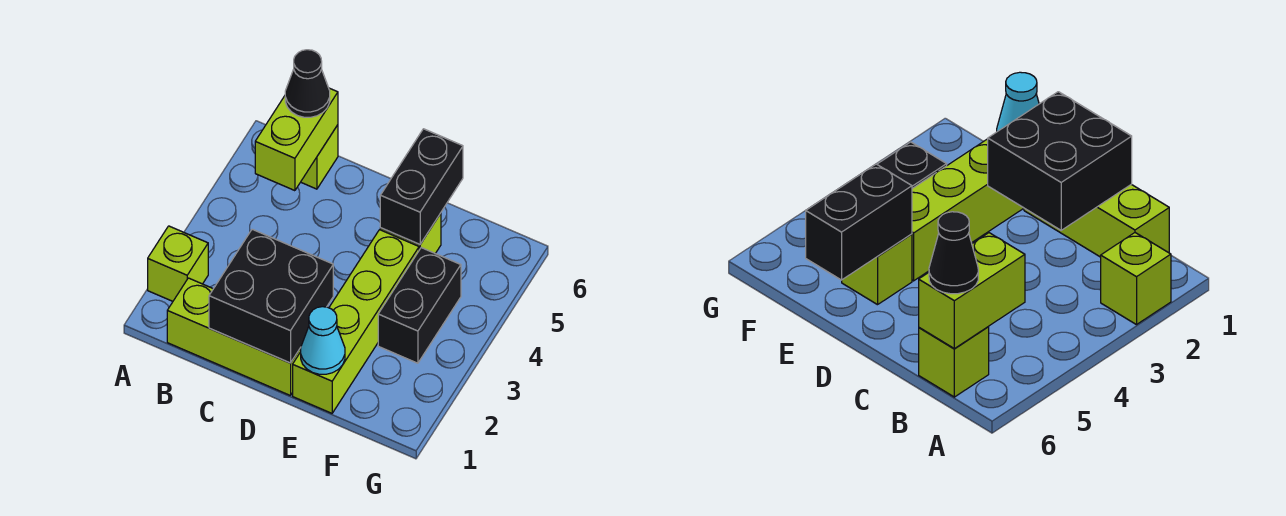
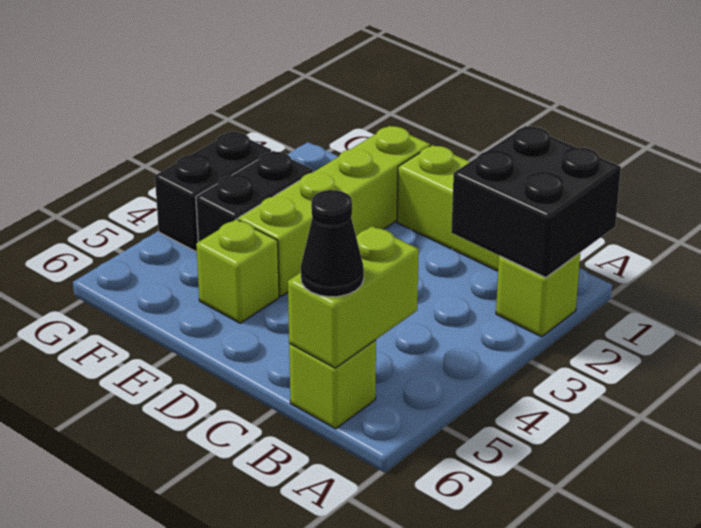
black brick C1:D2 level 2 -> black brick A1:B2 level 2
cyan cone E1 level 2 -> none
black brick E5:E6 level 2 -> black brick G3:G4 level 1

